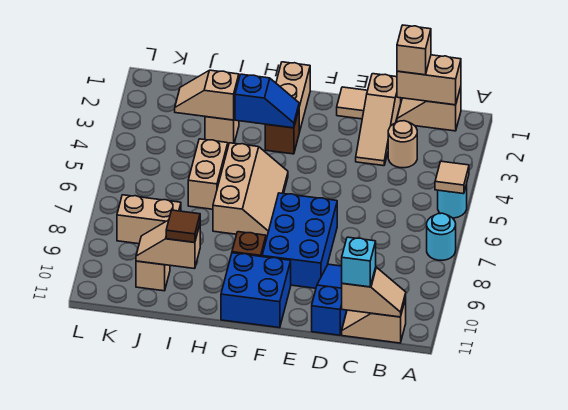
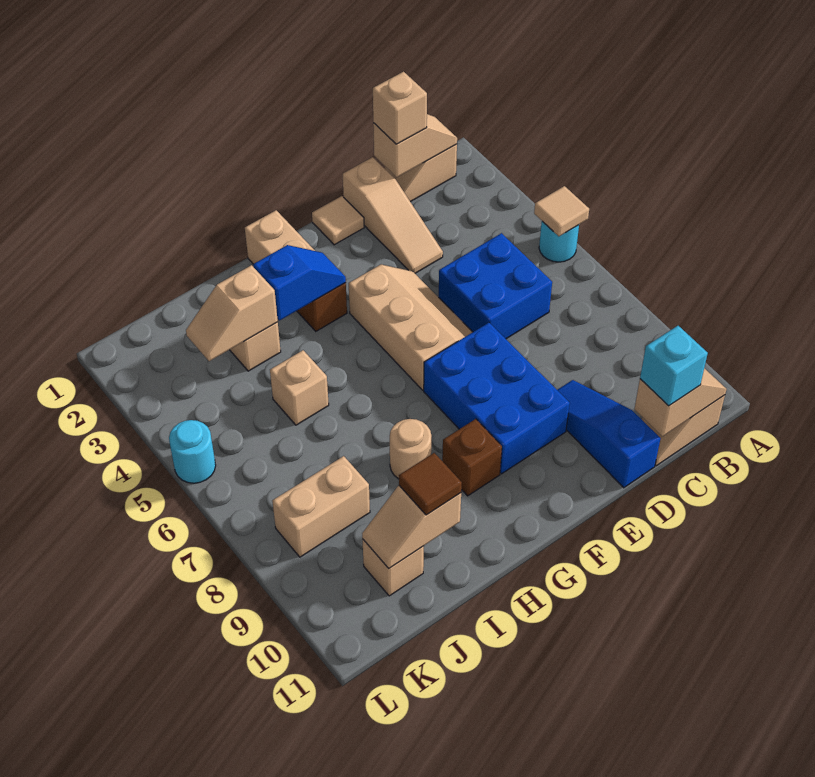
cyan round brick A7 level 1 -> cyan round brick L5 level 1
tan brick B1:C1 level 2 -> tan slope B1:C1 level 2 top C
tan round brick C3 level 1 -> tan round brick H8 level 1
blue brick F10:G11 level 1 -> blue brick C5:D6 level 1
tan slope G5:H7 level 1 top H -> tan slope E4:F6 level 1 top F
tan brick I5:I6 level 1 -> tan brick I5 level 1

